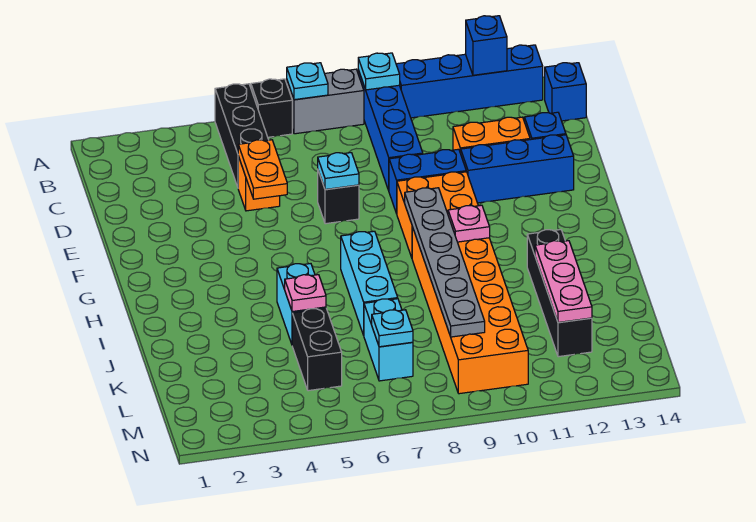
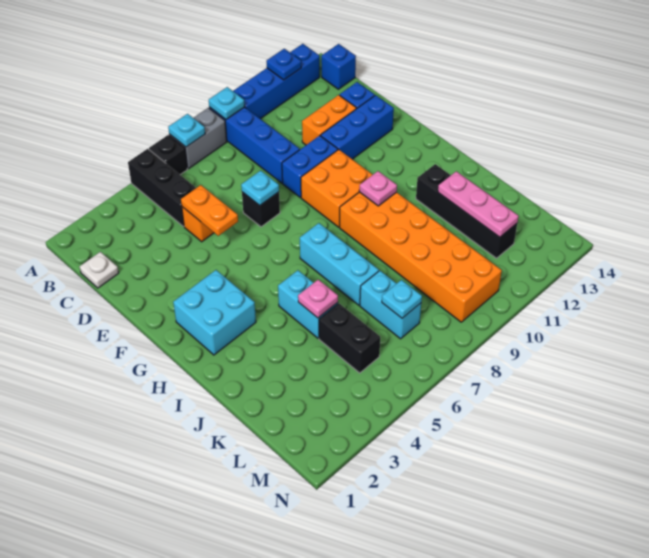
blue brick A12 level 2 -> blue plate A12 level 2
none -> white plate C1 level 1
none -> cyan brick G2:H3 level 1
grey plate G9:L9 level 2 -> none

